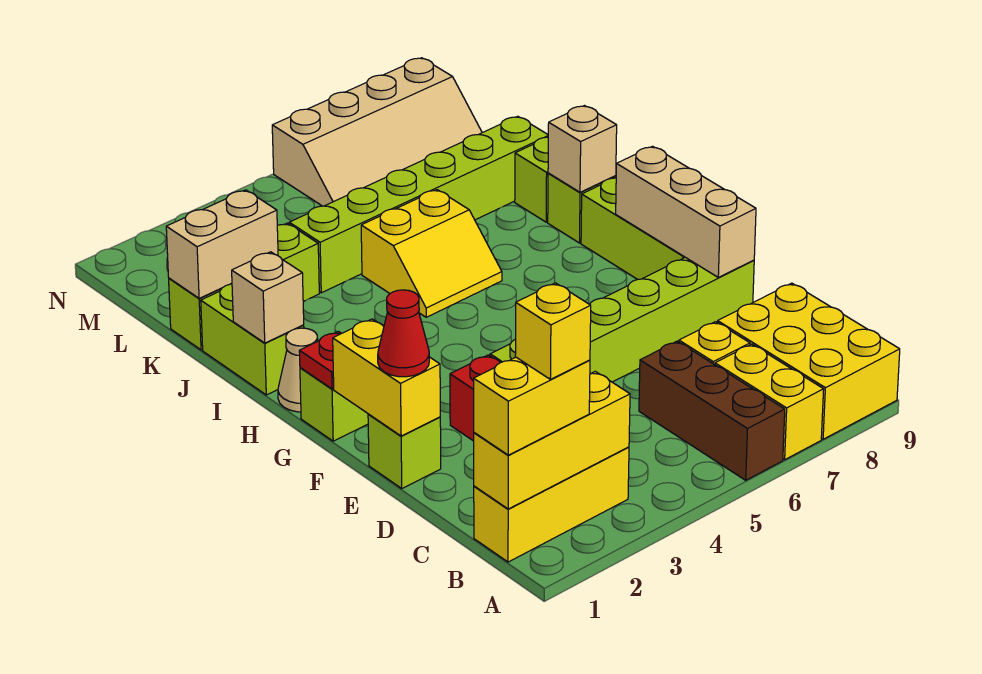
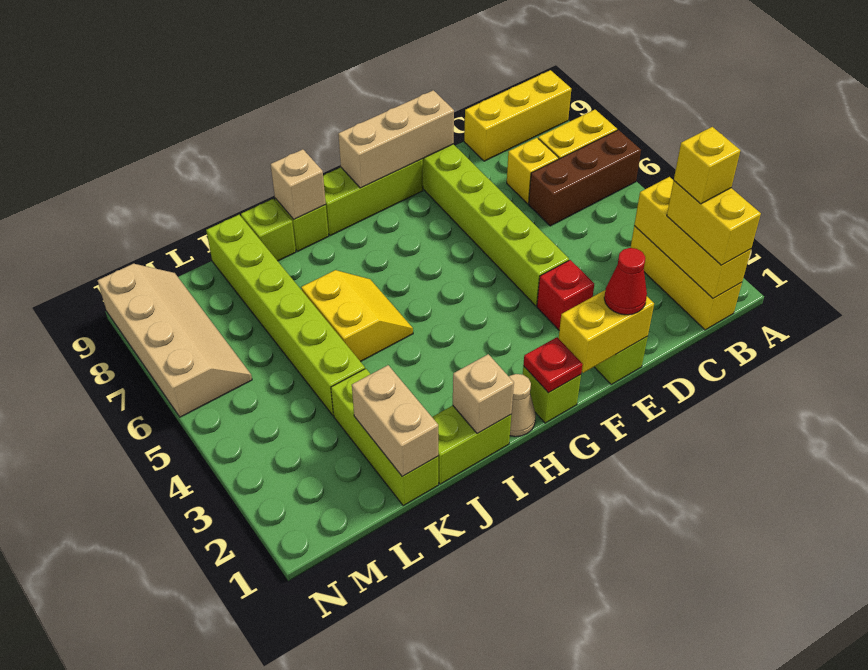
yellow brick A8:C9 level 1 -> yellow brick A9:C9 level 1

